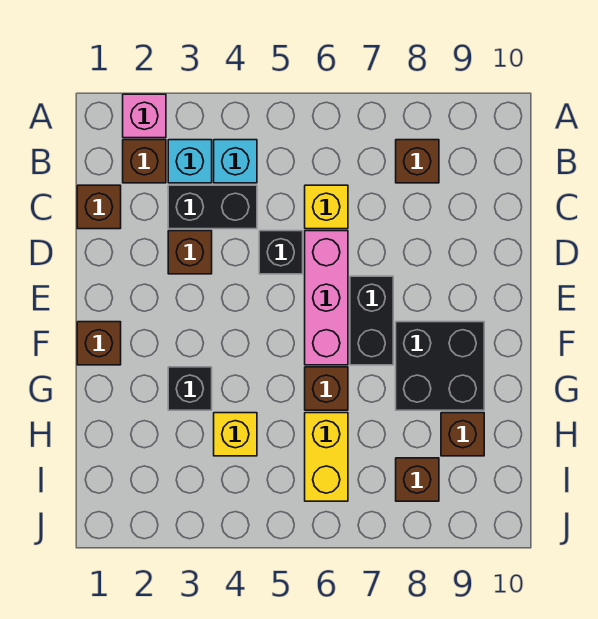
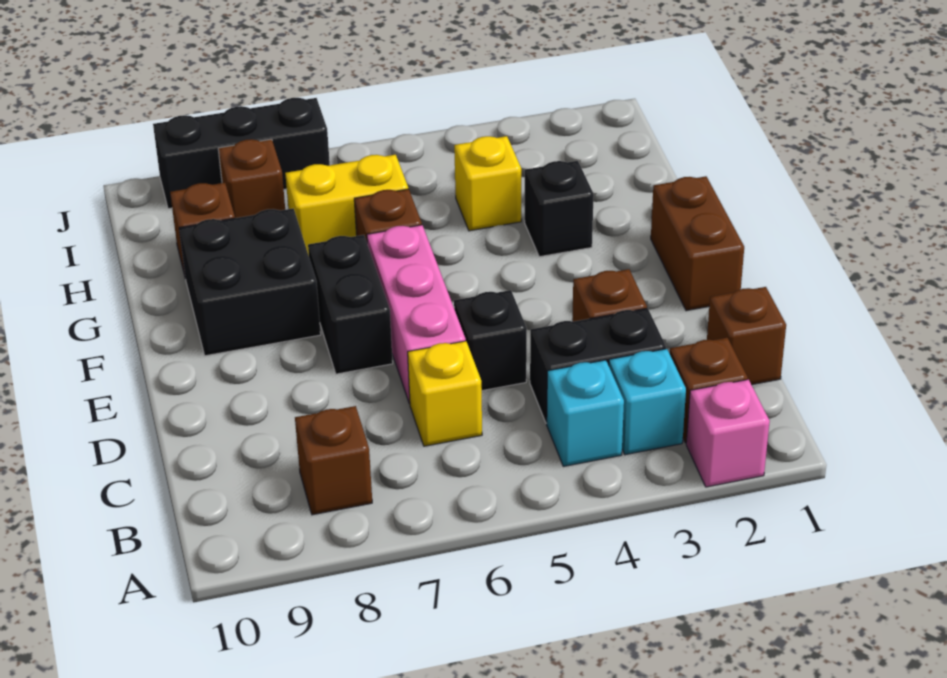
brown brick F1 level 1 -> brown brick E1:F1 level 1
yellow brick H6:I6 level 1 -> yellow brick H6:H7 level 1
none -> black brick J7:J9 level 1

